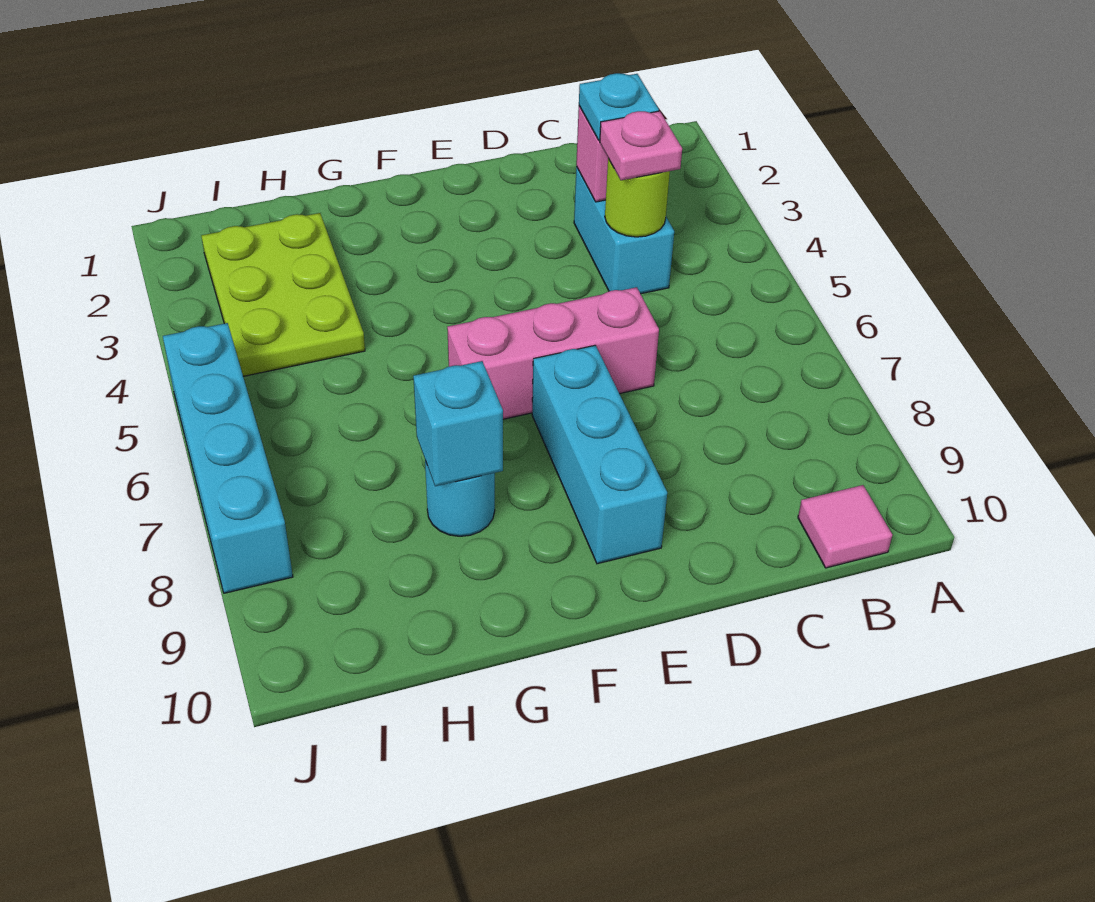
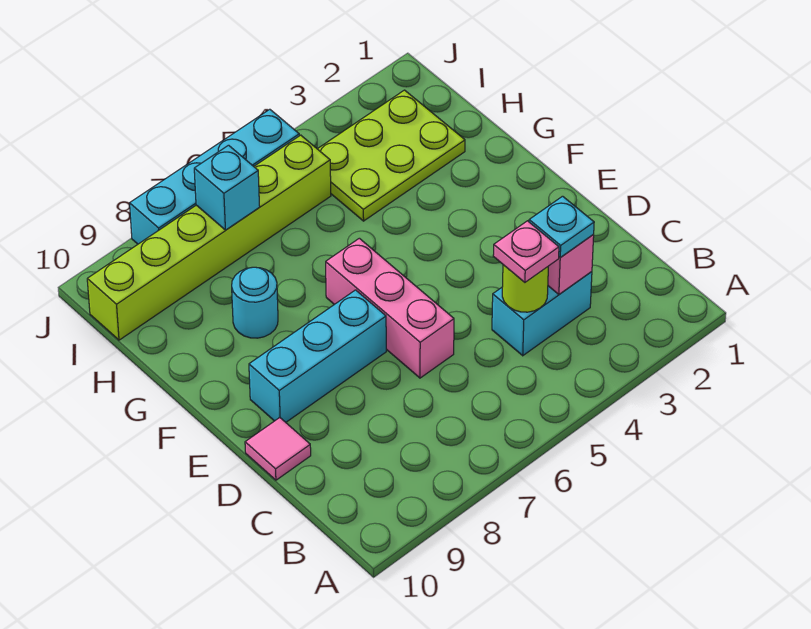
pink tile B10 level 1 -> pink tile D10 level 1
cyan brick G8 level 2 -> cyan brick I7 level 2
none -> lime brick I5:I10 level 1

